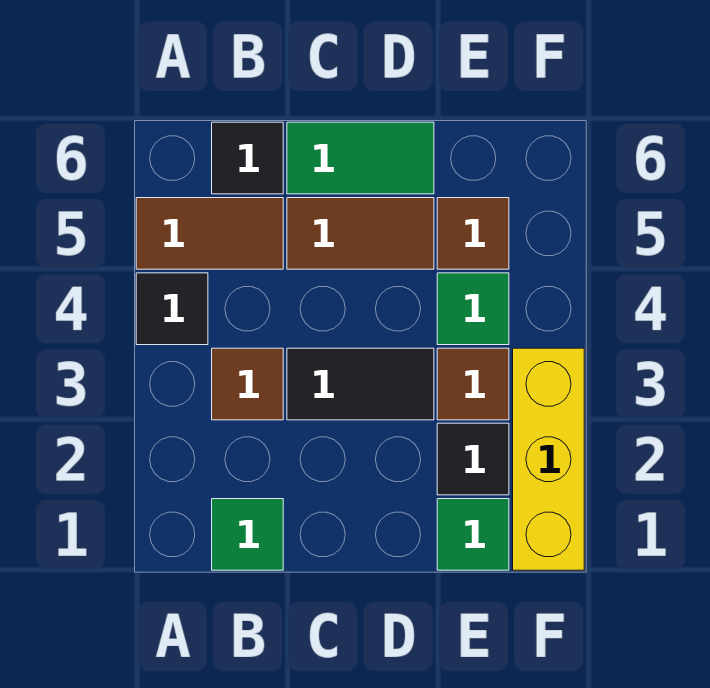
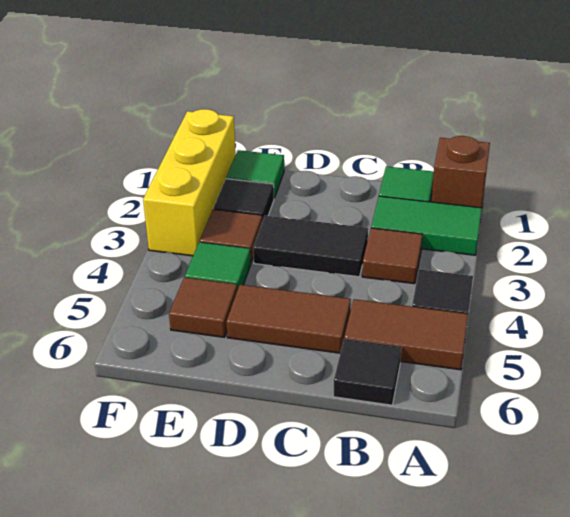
none -> brown brick A1 level 1
green tile C6:D6 level 1 -> green tile A2:B2 level 1

